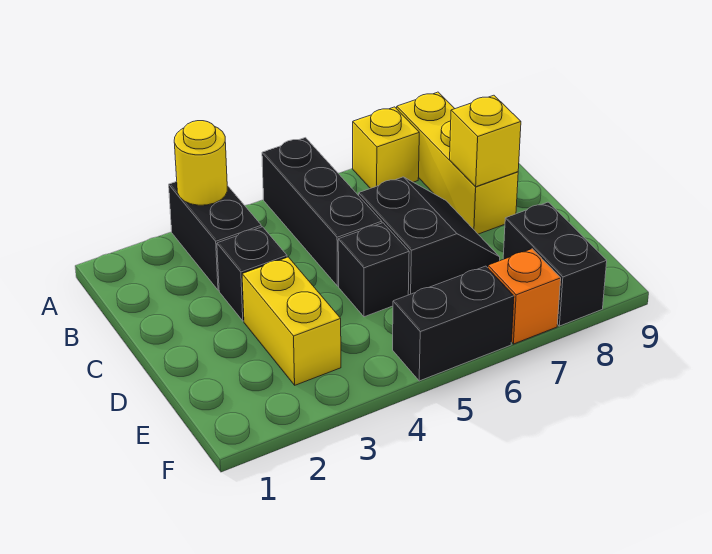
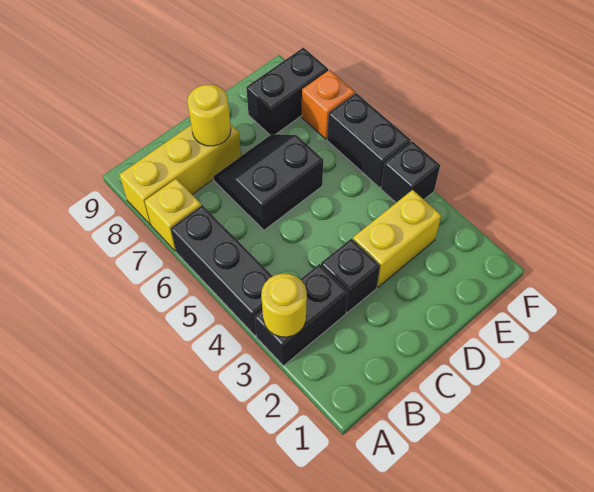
black brick A5:C5 level 1 -> black brick A4:A6 level 1
yellow brick C8 level 2 -> yellow round brick C8 level 2
black brick D5 level 1 -> black brick F4 level 1

